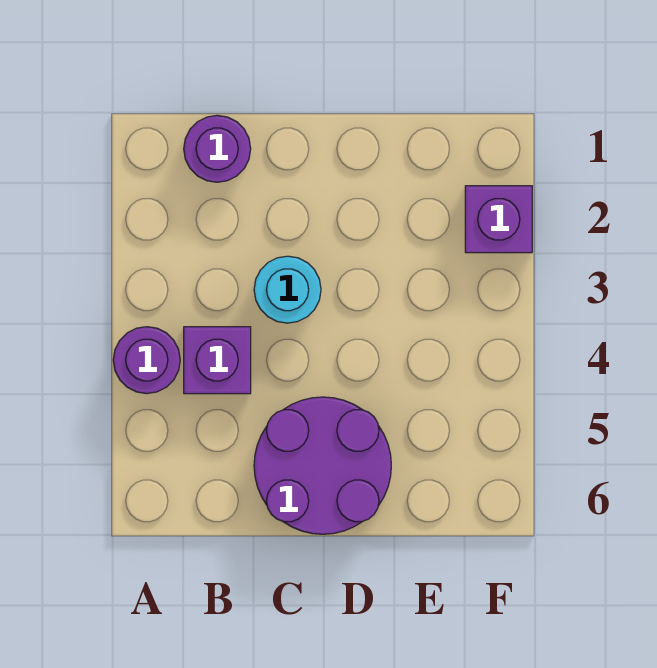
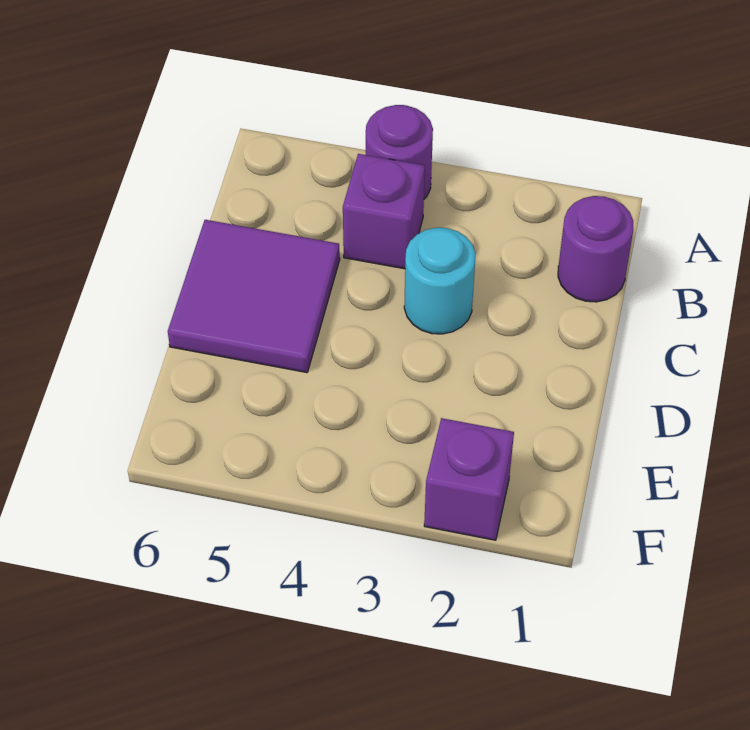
purple round brick C5:D6 level 1 -> purple tile C5:D6 level 1

